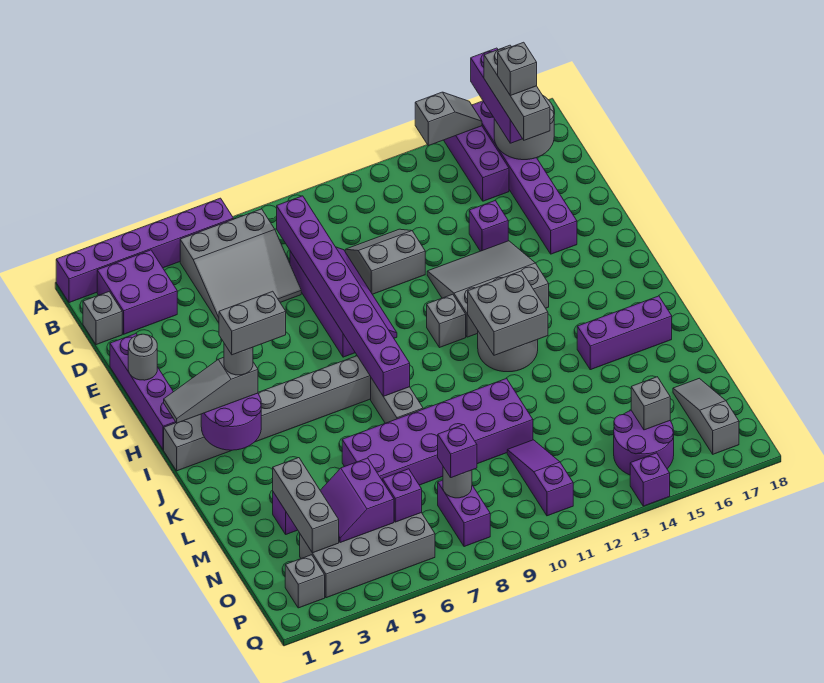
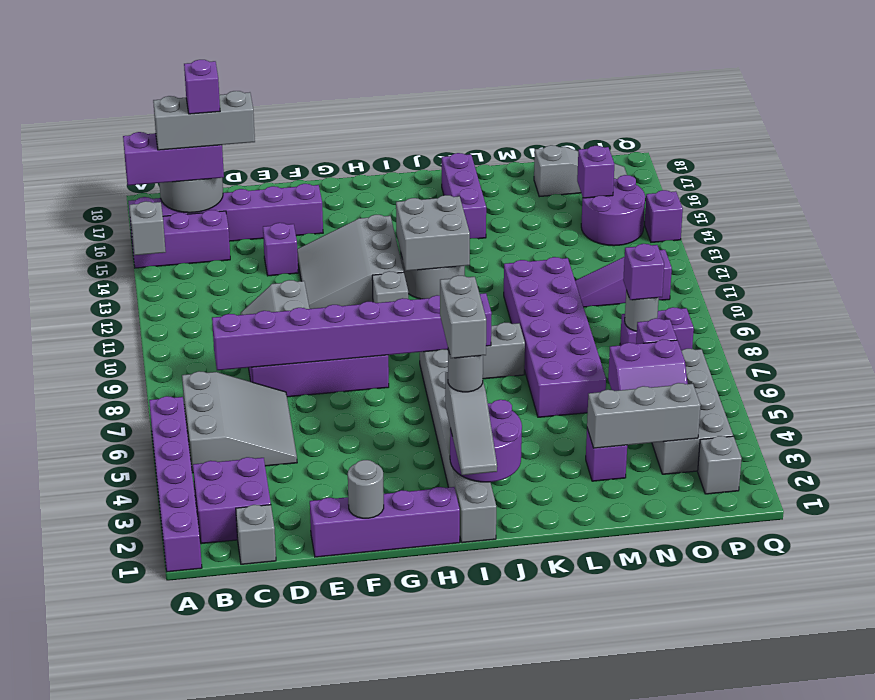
grey brick C16 level 5 -> purple brick C16 level 5
grey slope N17:P17 level 1 top P -> grey slope N17:P17 level 1 top N
grey brick O15 level 2 -> purple brick O15 level 2

